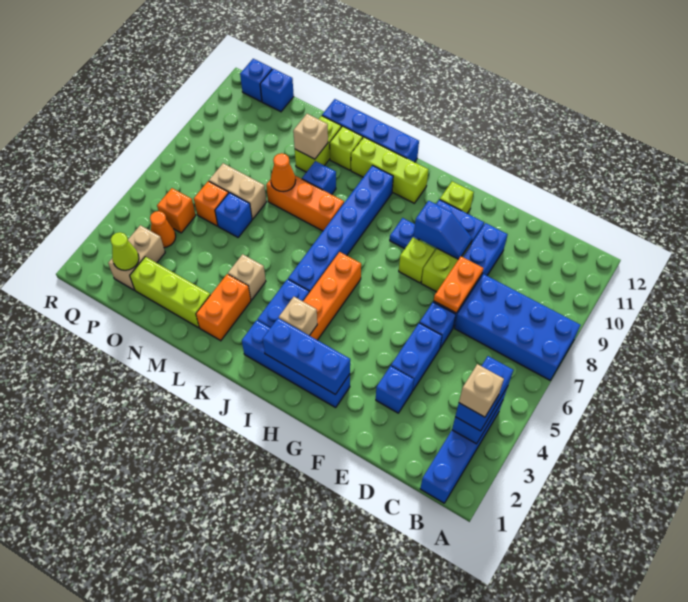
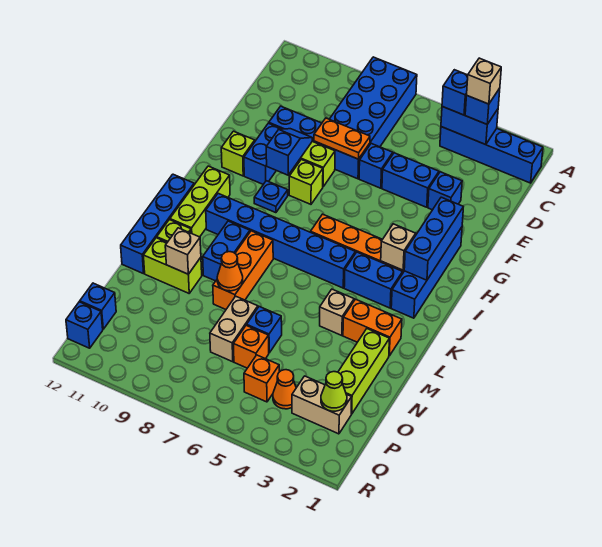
blue brick L9 level 1 -> blue brick K9:L9 level 1

